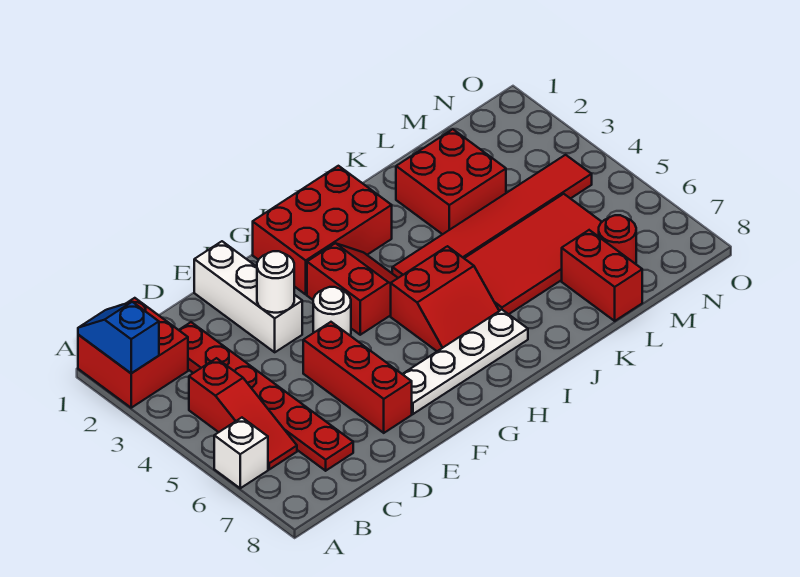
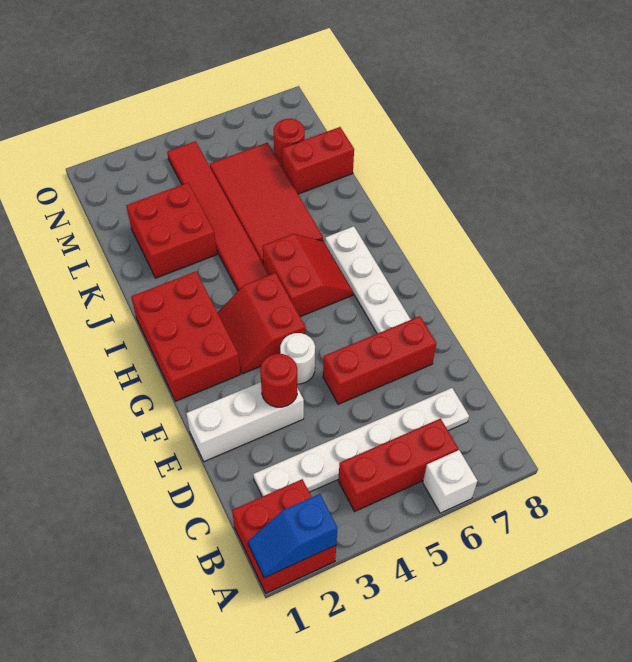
red slope B4:B6 level 1 top 4 -> red brick B4:B6 level 1
red plate C2:C7 level 1 -> white plate C2:C7 level 1
white round brick E3 level 2 -> red round brick E3 level 2
red slope G3:H4 level 1 top G -> red slope G3:H4 level 1 top 4

